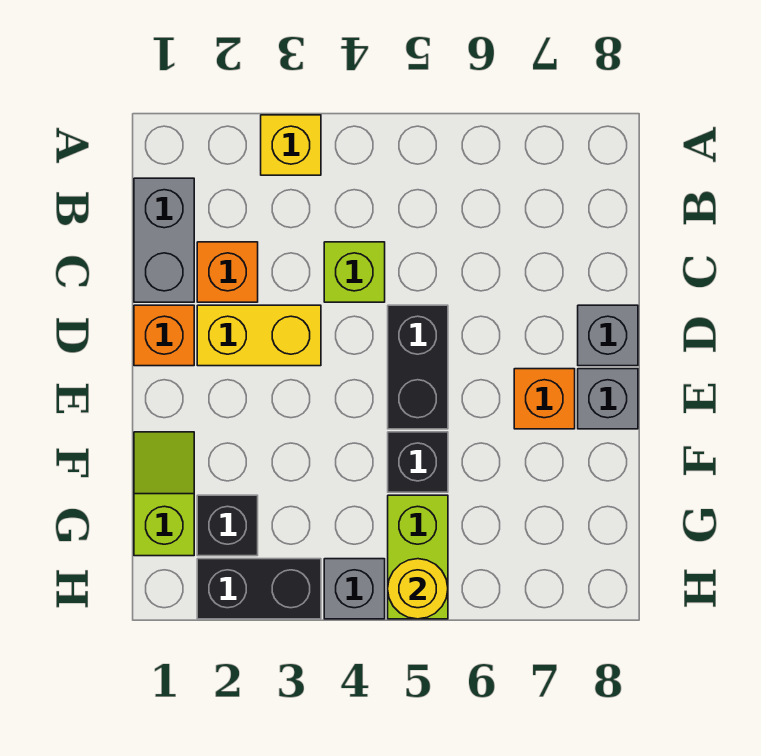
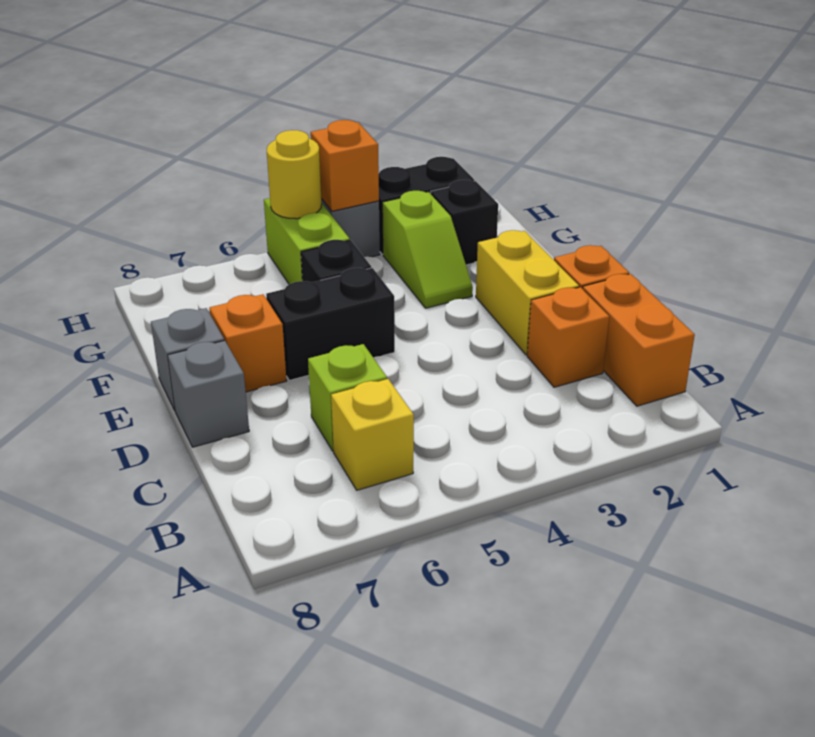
yellow brick A3 level 1 -> yellow brick B6 level 1
grey brick B1:C1 level 1 -> orange brick B1:C1 level 1
lime brick C4 level 1 -> lime brick C6 level 1
yellow brick D2:D3 level 1 -> yellow brick D2:E2 level 1
black brick D5:E5 level 1 -> black brick E5:E6 level 1
lime slope F1:G1 level 1 top G -> lime slope F3:G3 level 1 top G
none -> orange brick H4 level 2

